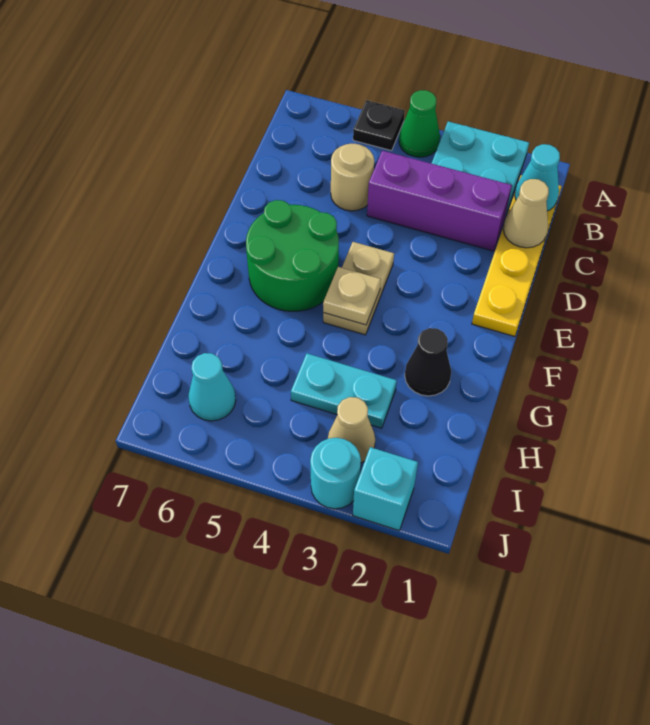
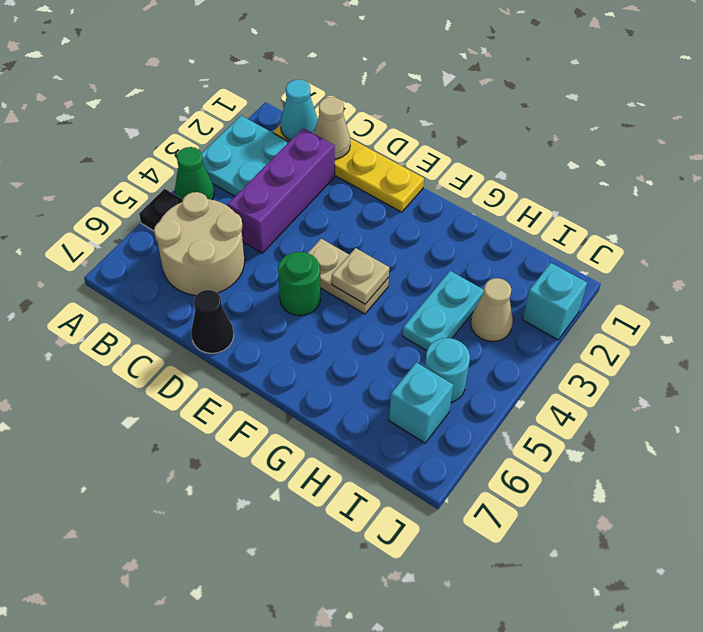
tan round brick C5 level 1 -> tan round brick B5:C6 level 1
green round brick E5:F6 level 1 -> green round brick E5 level 1
black cone G2 level 1 -> black cone D7 level 1
cyan cone I6 level 1 -> cyan brick I6 level 1
cyan round brick J3 level 1 -> cyan round brick I5 level 1

